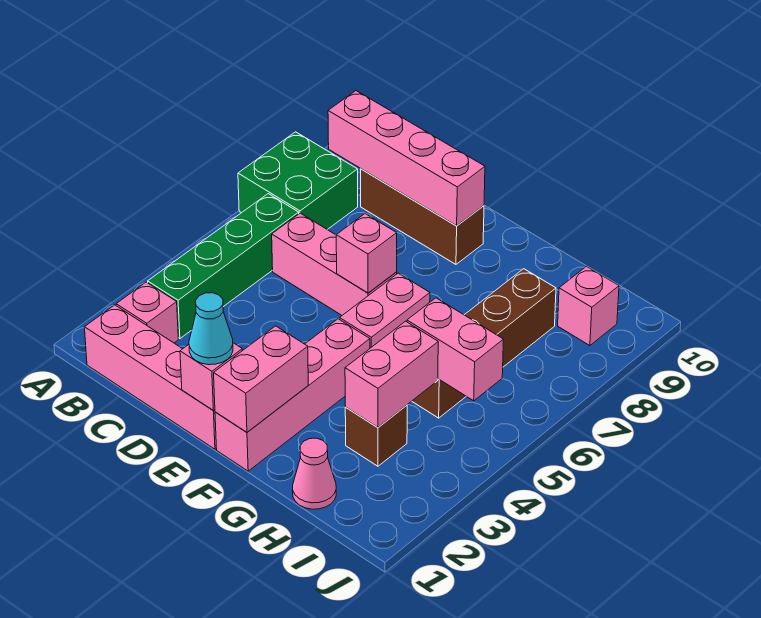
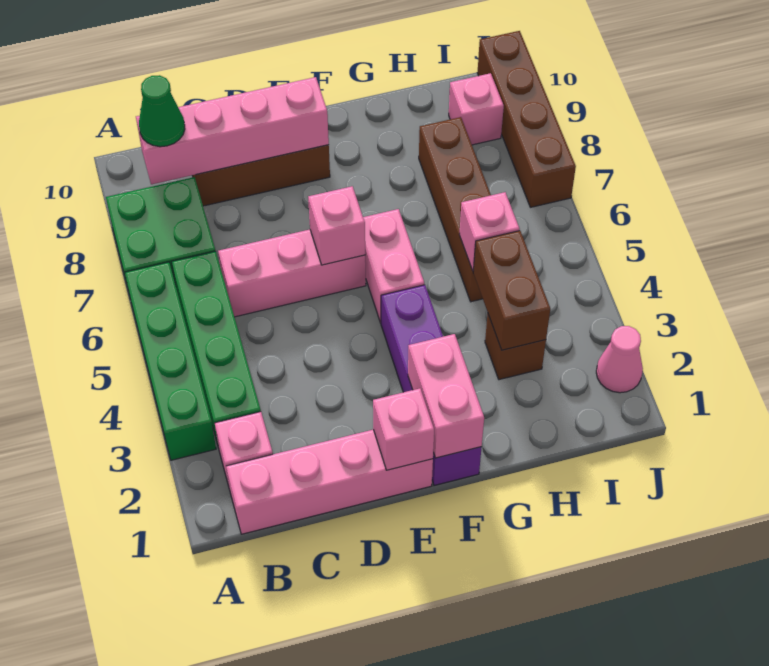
none -> green brick A3:A6 level 1
none -> green cone B9 level 3
cyan cone E1 level 3 -> none
pink brick F1:F4 level 1 -> purple brick F1:F4 level 1
pink cone H1 level 1 -> pink cone J2 level 1
pink brick H3:H4 level 2 -> brown brick H3:H4 level 2
pink brick H5:I5 level 2 -> pink brick H5 level 2
none -> brown brick J7:J10 level 1

